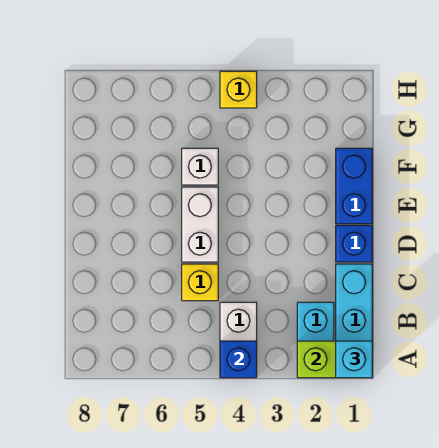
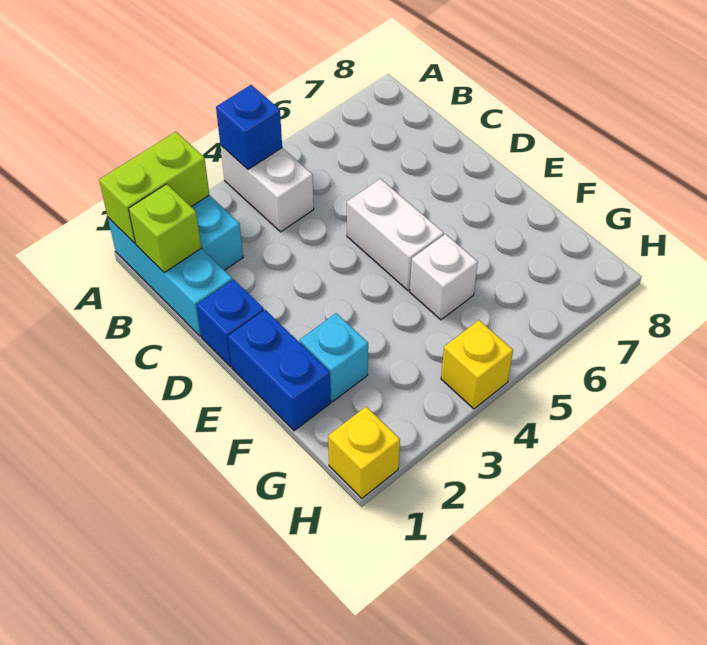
cyan brick A1 level 3 -> cyan brick F2 level 1
none -> lime brick B1 level 2
yellow brick C5 level 1 -> yellow brick H1 level 1

